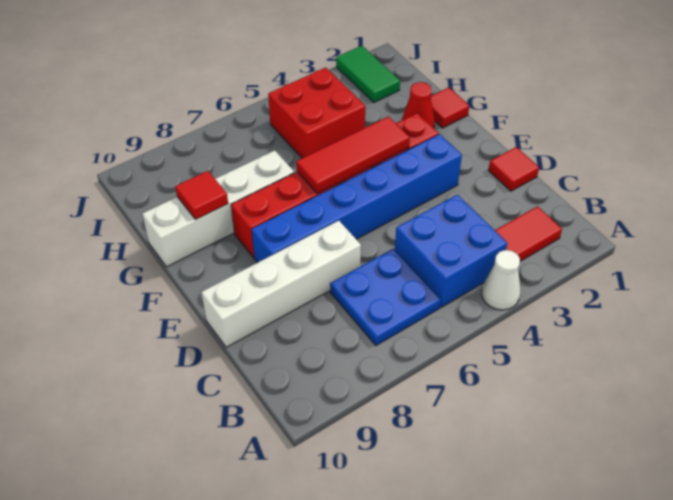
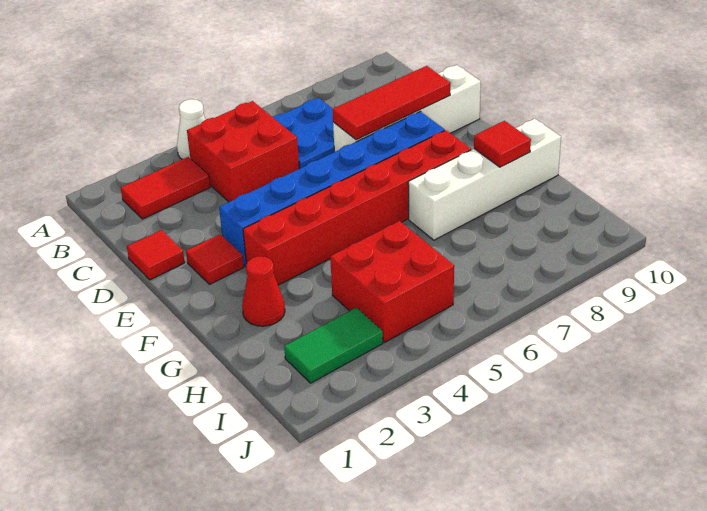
blue brick B4:C5 level 1 -> red brick B4:C5 level 1
red tile F4:F6 level 2 -> red tile D7:D9 level 2
red tile G1 level 1 -> red tile E2 level 1
green tile I2:J2 level 1 -> green tile I2:I3 level 1

